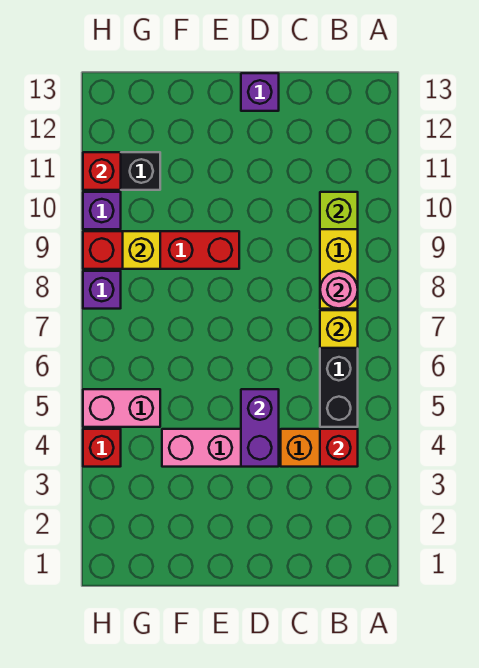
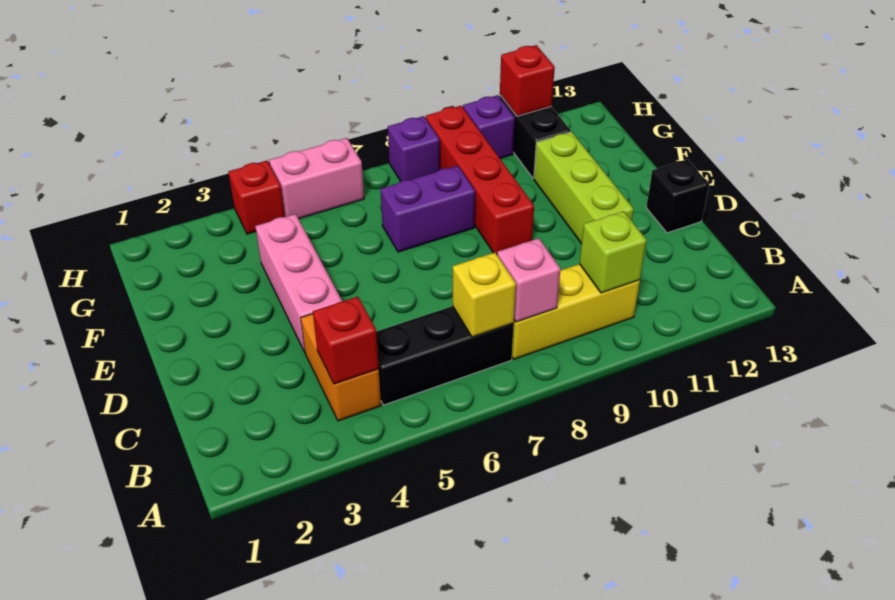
pink round brick B8 level 2 -> pink brick B8 level 2
purple brick D4:D5 level 2 -> purple brick F7:F8 level 1
none -> lime brick D11:F11 level 1
purple brick D13 level 1 -> black brick D13 level 1
pink brick G5:H5 level 1 -> pink brick H5:H6 level 1
yellow brick G9 level 2 -> none

